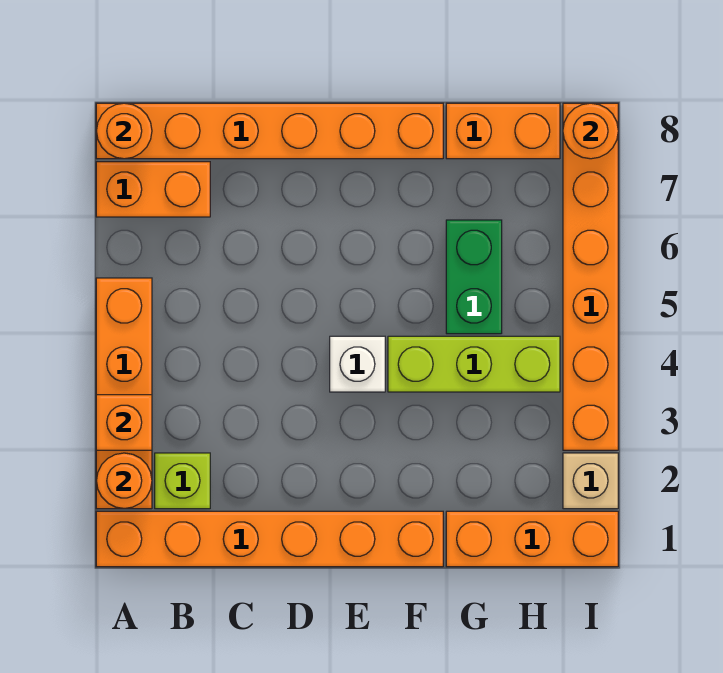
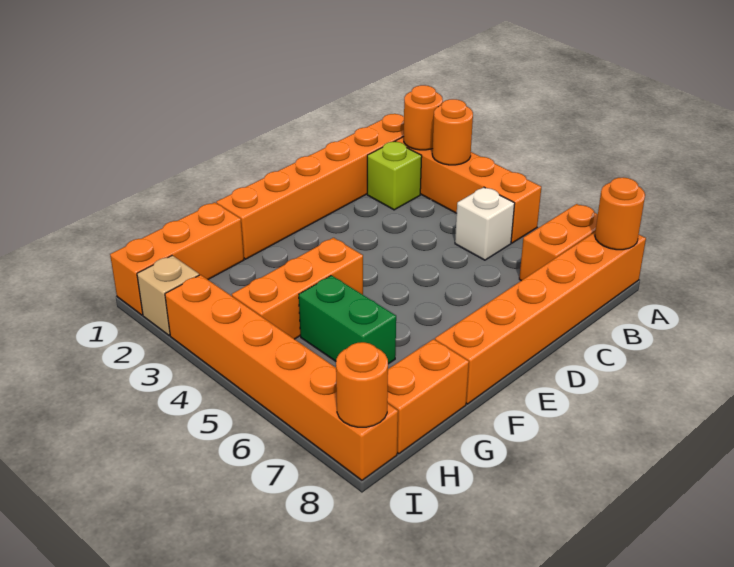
orange brick A3 level 2 -> orange round brick A3 level 2
white brick E4 level 1 -> white brick B5 level 1
lime brick F4:H4 level 1 -> orange brick F4:H4 level 1

